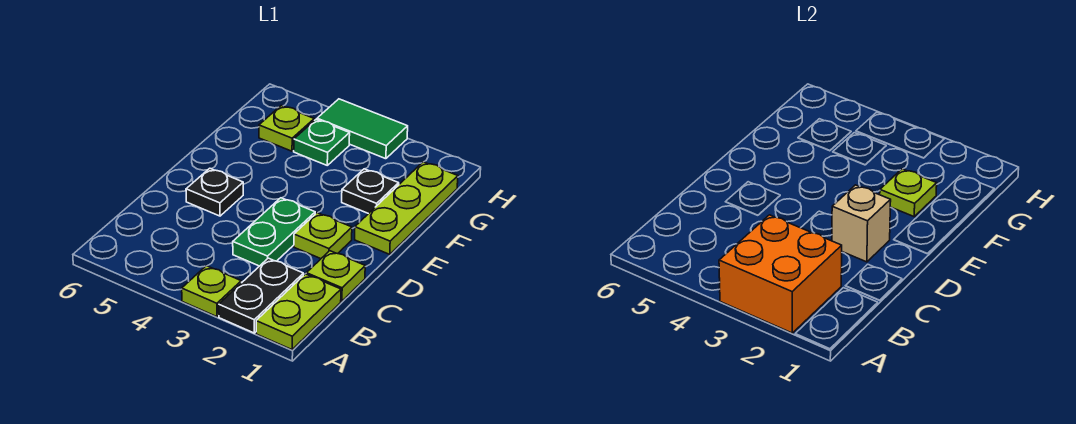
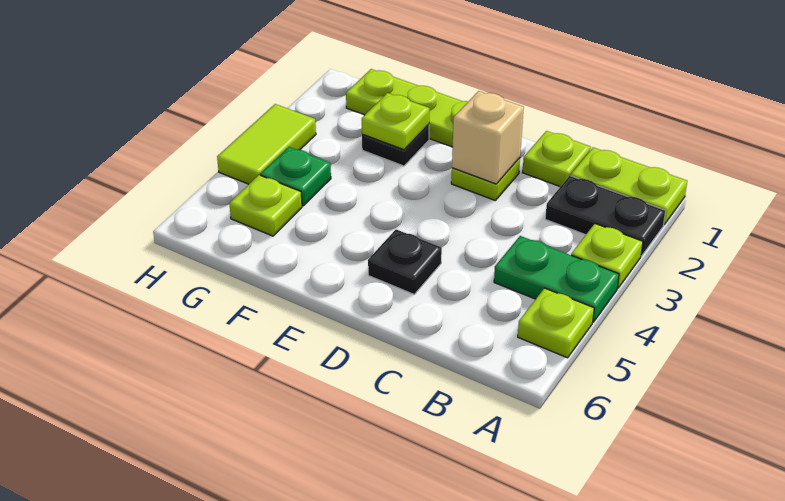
orange brick A2:B3 level 2 -> none
none -> lime plate A5 level 1
green plate C3:D3 level 1 -> green plate A4:B4 level 1
green tile H3:H4 level 1 -> lime tile H3:H4 level 1

